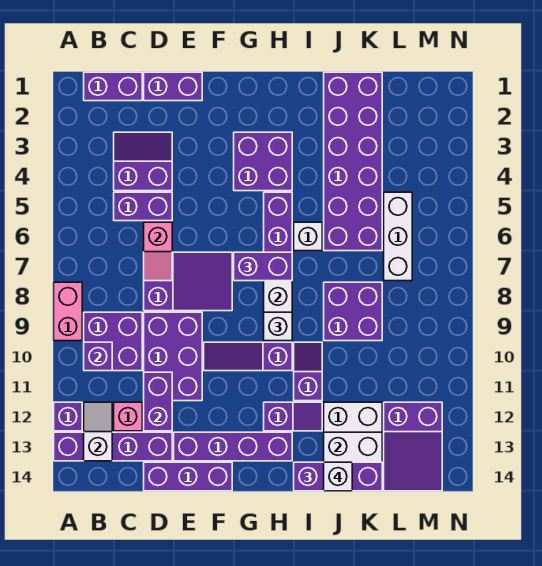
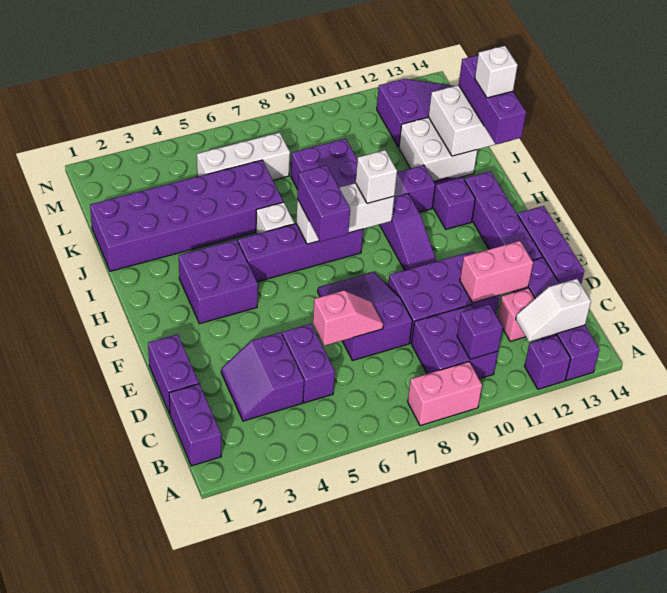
purple brick D11:D12 level 2 -> pink brick D11:D12 level 2

